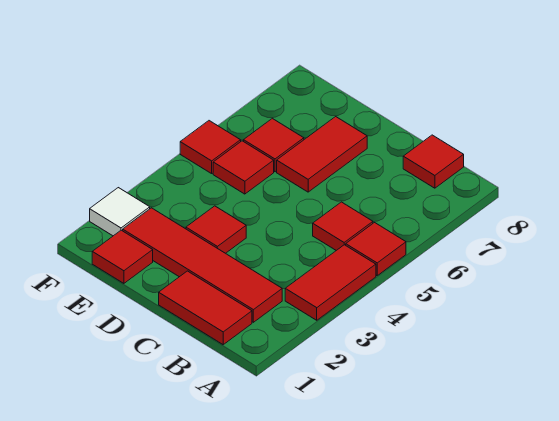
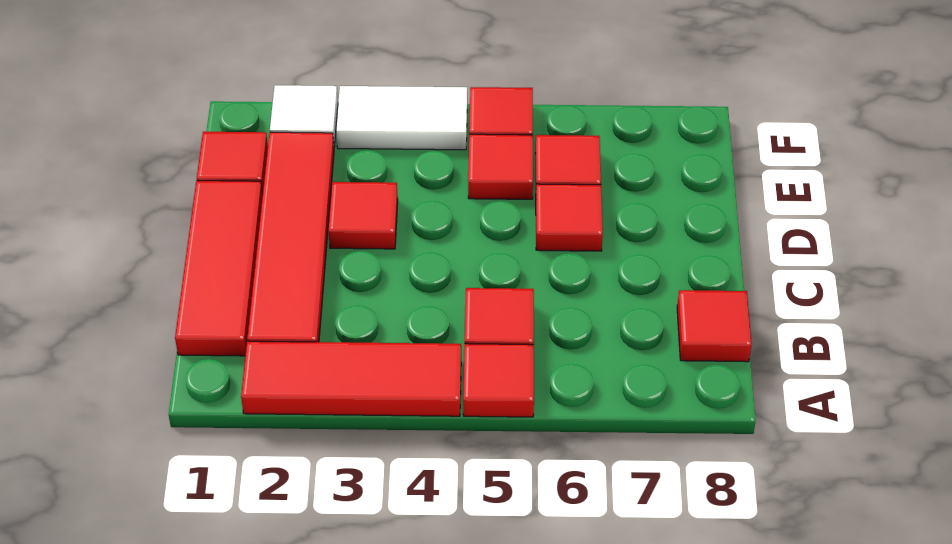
red tile A3:A4 level 1 -> red tile A2:A4 level 1
red tile B1:C1 level 1 -> red tile B1:D1 level 1
red tile D6:D7 level 1 -> red tile D6 level 1
none -> white tile F3:F4 level 1

